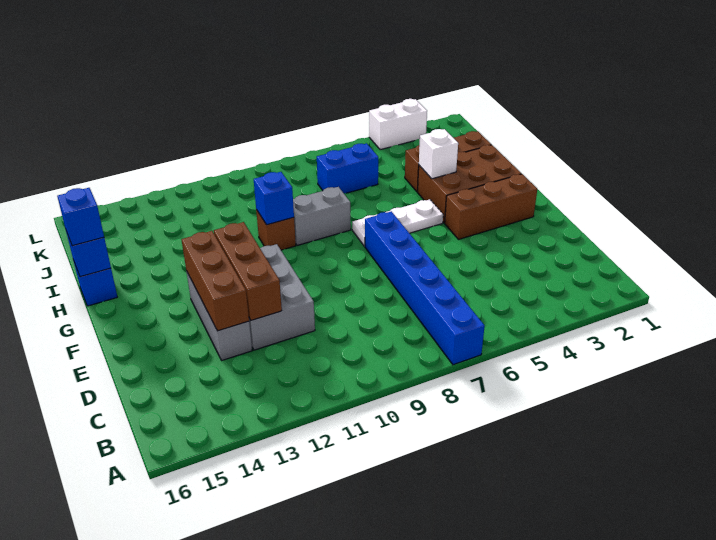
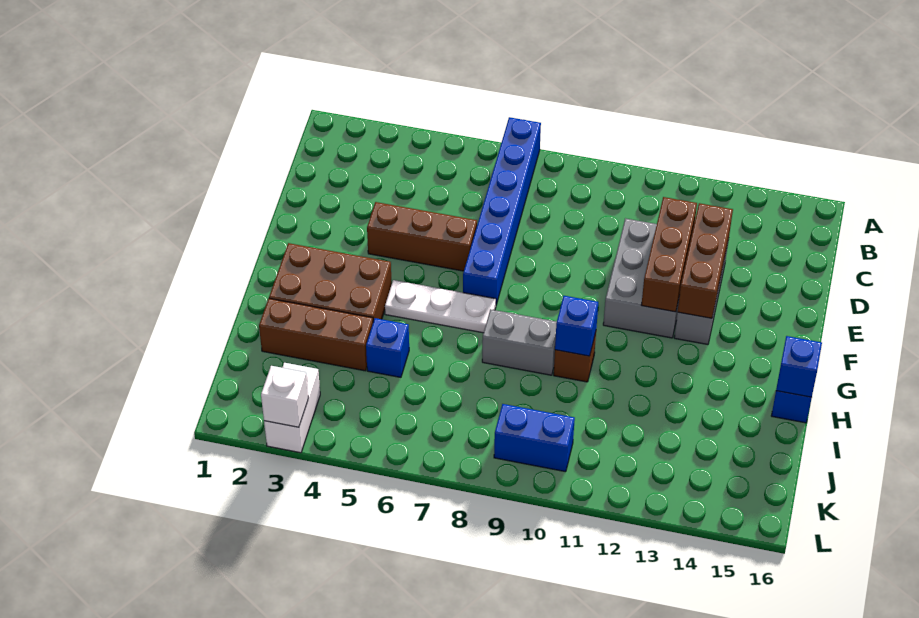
brown brick F2:F4 level 1 -> brown brick E4:E6 level 1
white brick H4 level 2 -> white brick L3 level 2
blue brick H16 level 3 -> blue brick I5 level 1
blue brick J6:J7 level 1 -> blue brick K9:K10 level 1
white brick L3:L4 level 1 -> white brick K3:L3 level 1

